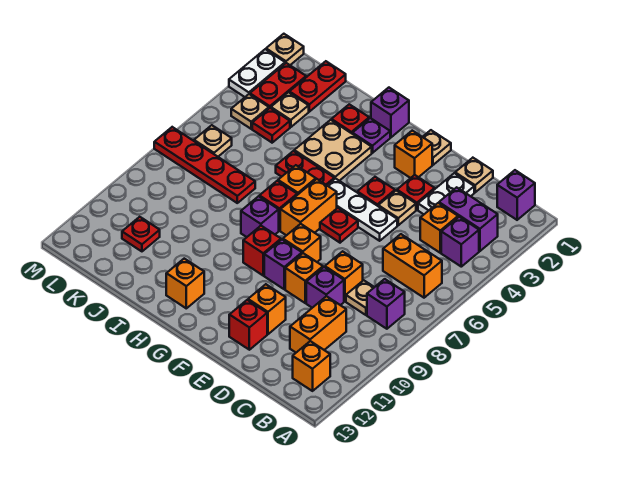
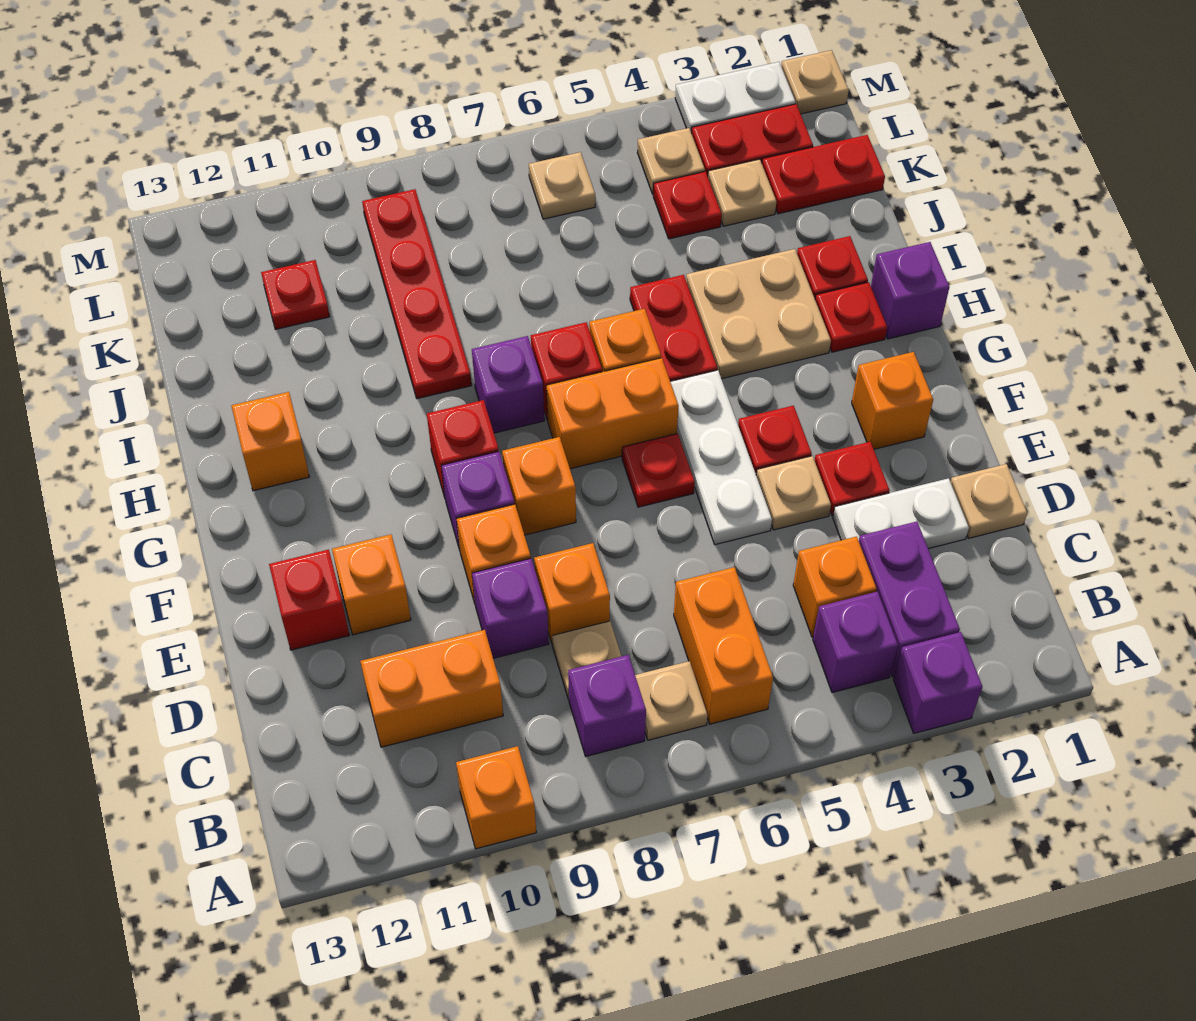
purple brick B1 level 1 -> purple brick A3 level 1
orange brick B12 level 1 -> orange brick A10 level 1
tan plate F1 level 1 -> tan plate B7 level 1
purple plate H2 level 1 -> red plate H2 level 1
red plate J7:M7 level 1 -> red plate I9:L9 level 1

